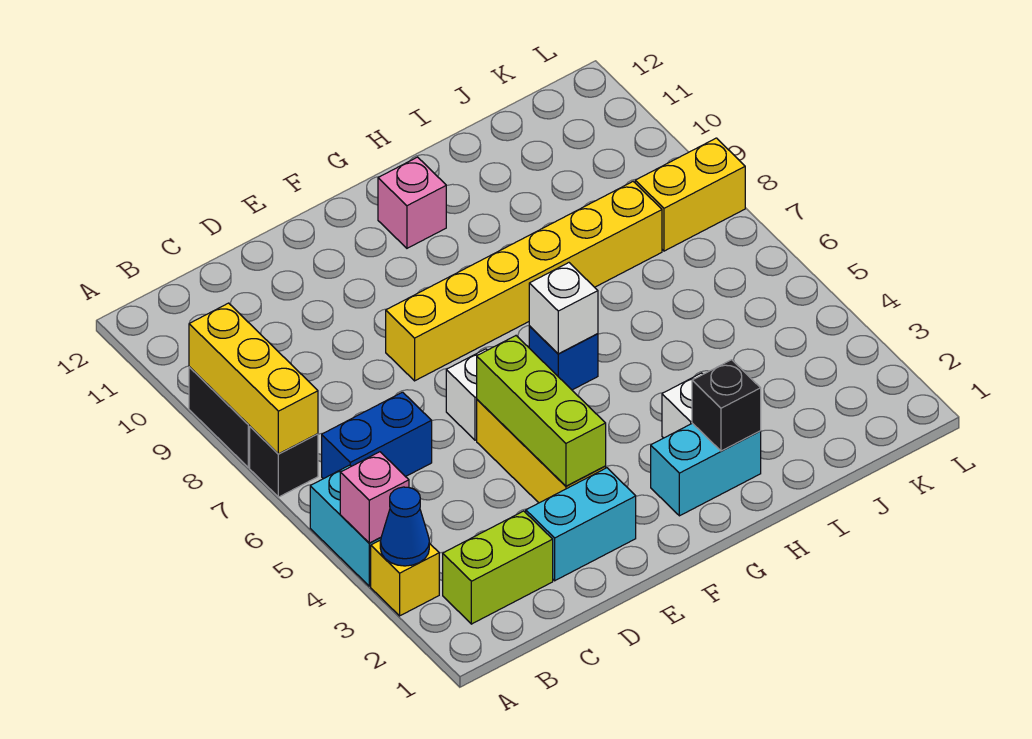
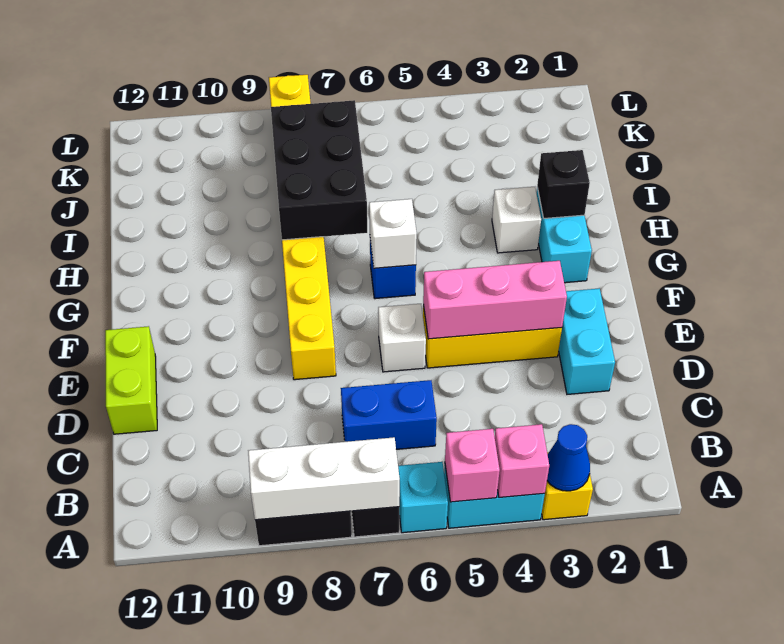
none -> cyan brick A6 level 1
yellow brick A7:A9 level 2 -> white brick A7:A9 level 2
lime brick B2:C2 level 1 -> lime brick D12:E12 level 1
blue brick B6:C6 level 1 -> blue brick C6:C7 level 1
lime brick E3:E5 level 2 -> pink brick E3:E5 level 2
pink brick G11 level 1 -> pink brick A5 level 2
none -> black brick H7:J8 level 2

